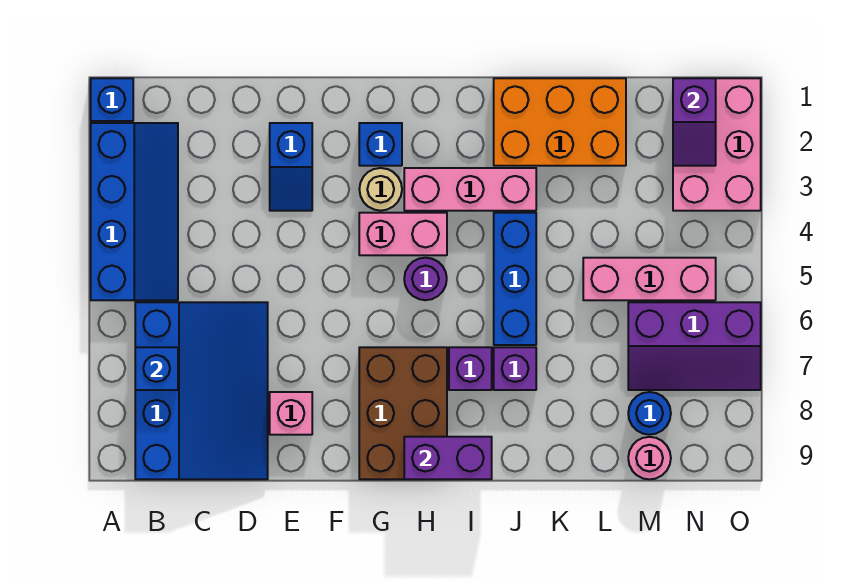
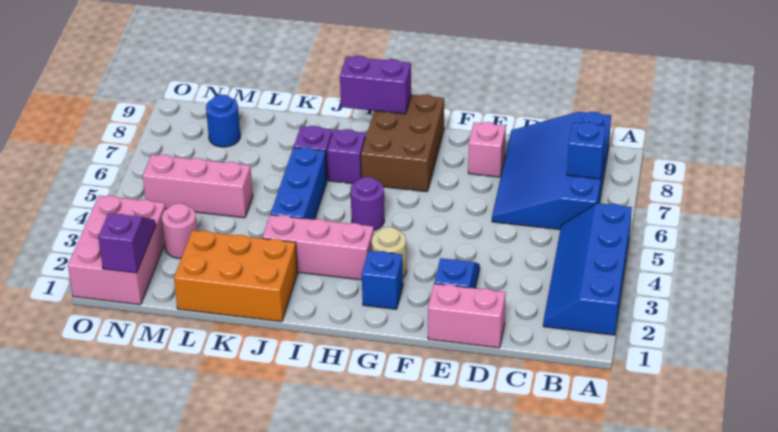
blue brick A1 level 1 -> none
pink brick G4:H4 level 1 -> pink brick D1:E1 level 1
purple slope M6:O7 level 1 top 6 -> none
pink round brick M9 level 1 -> pink round brick M3 level 1

